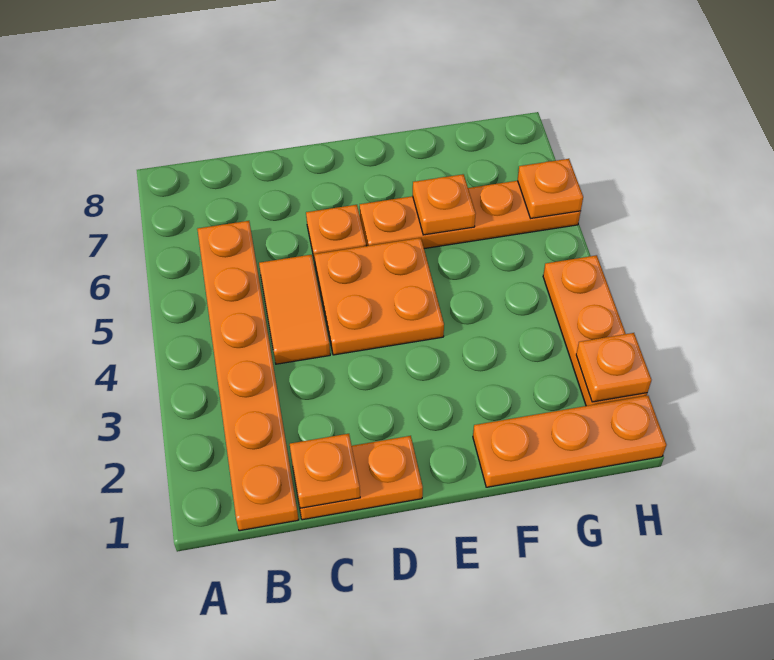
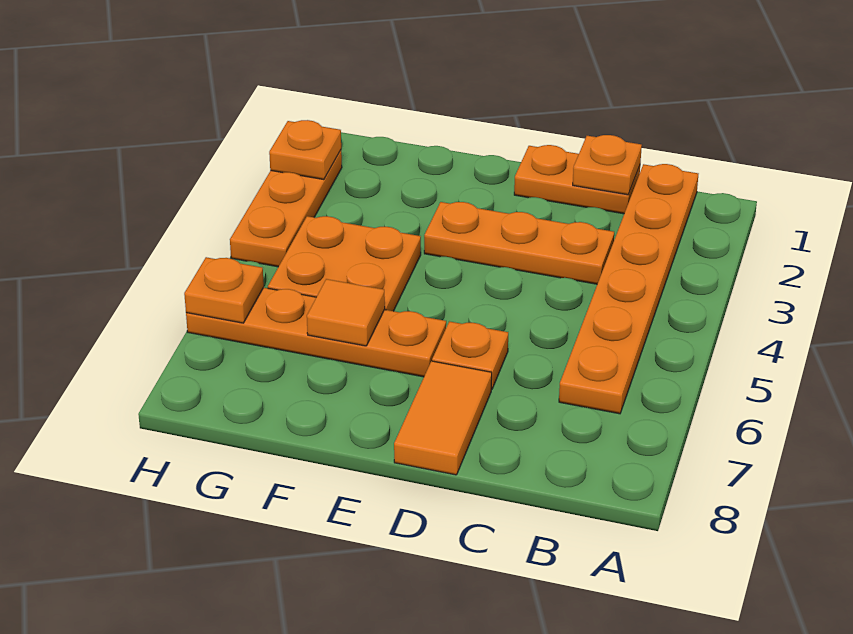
orange tile C4:C5 level 1 -> orange tile D7:D8 level 1
orange plate D4:E5 level 1 -> orange plate F4:G5 level 1
orange plate F1:H1 level 1 -> orange plate C3:E3 level 1
orange plate F6 level 2 -> orange tile F6 level 2

